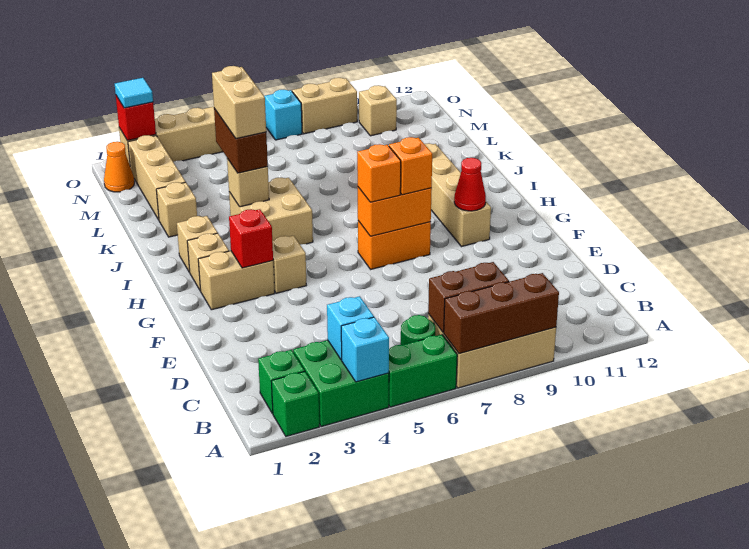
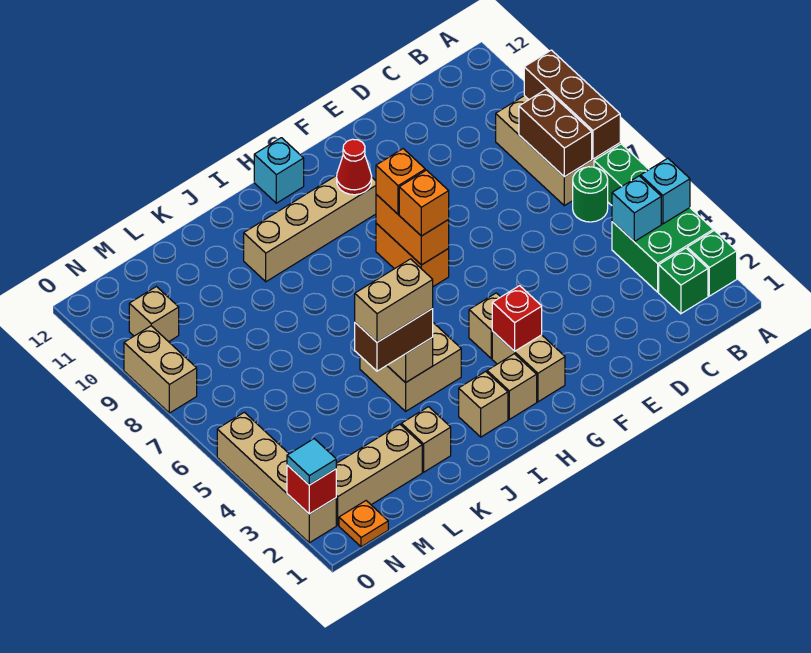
orange cone N1 level 1 -> orange plate N1 level 1
cyan brick O7 level 1 -> cyan brick H12 level 1

